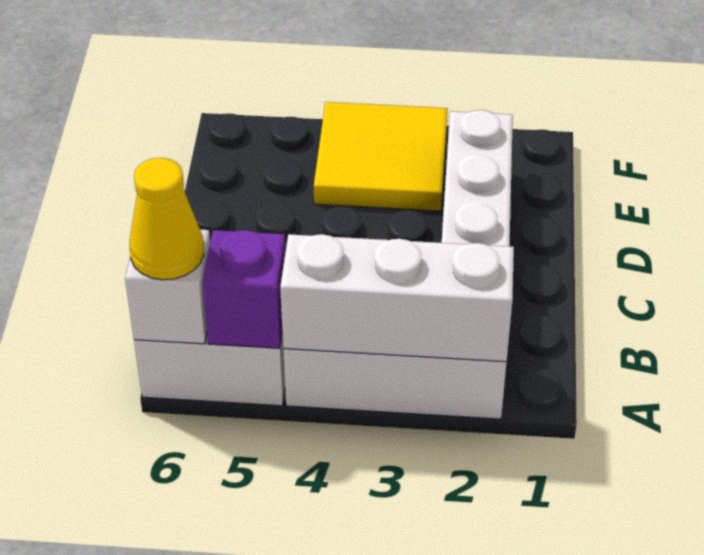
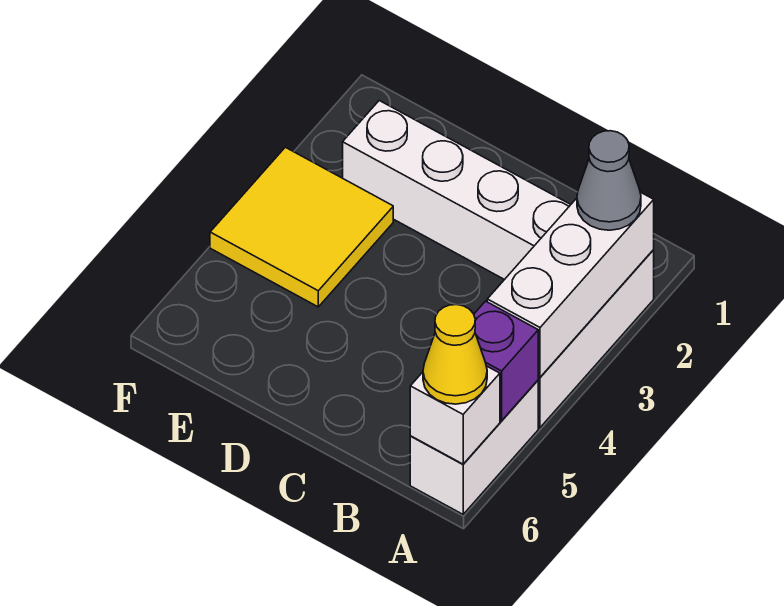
none -> grey cone A2 level 3

